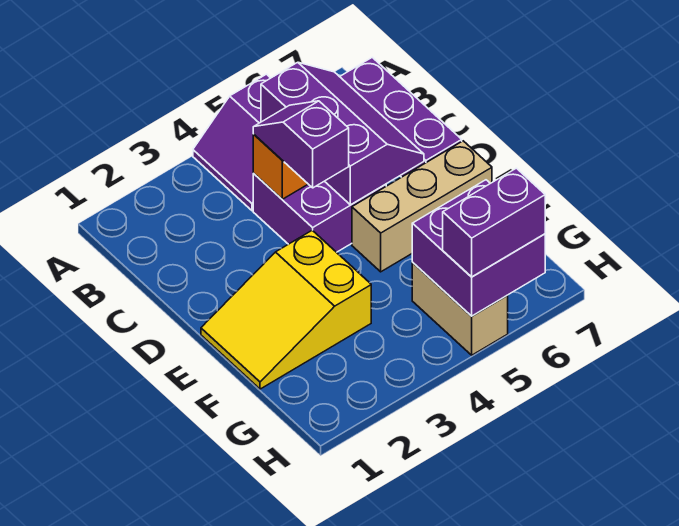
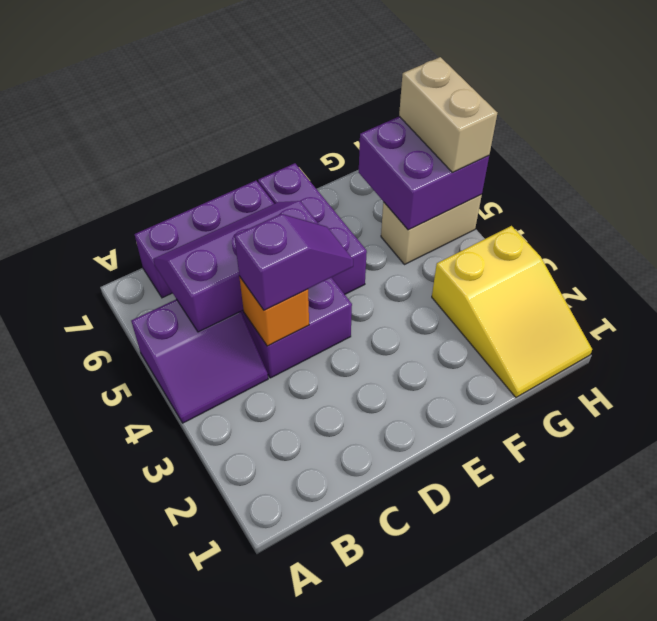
purple slope C4:D4 level 3 top D -> purple slope C4:D4 level 3 top C
yellow slope E1:F3 level 1 top 3 -> yellow slope G1:H3 level 1 top 3
tan brick E5:E7 level 1 -> purple brick E5:E7 level 1
purple brick H5:H6 level 3 -> tan brick H5:H6 level 3

